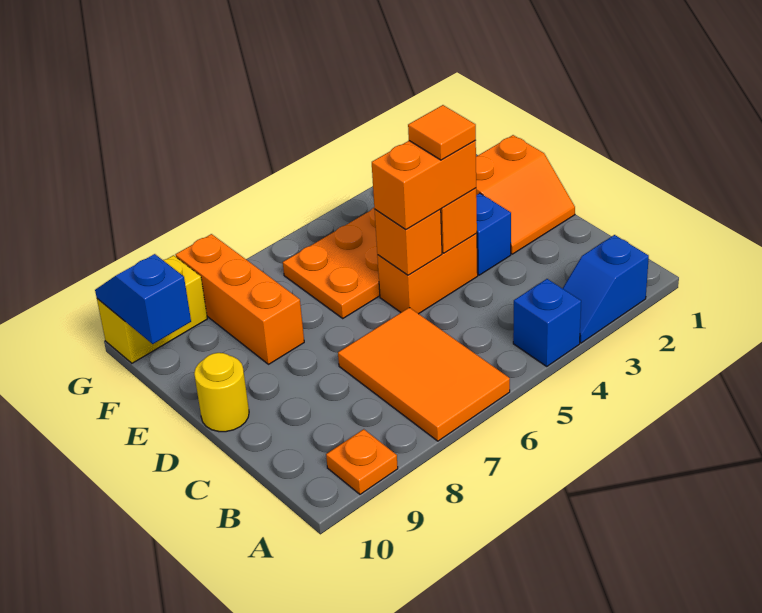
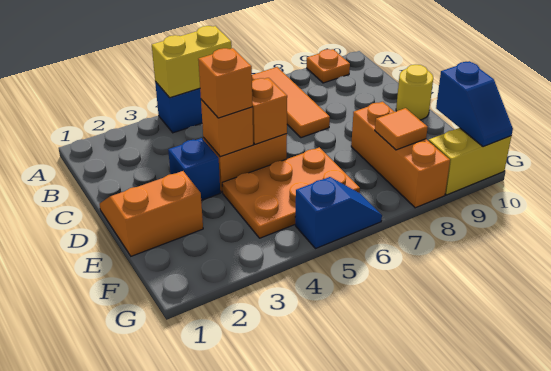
blue slope A2:A3 level 1 top 2 -> blue slope G5:G6 level 1 top 5
none -> yellow brick A4:A5 level 2
orange tile A6:C7 level 1 -> orange tile A7:C7 level 1
orange brick D4:D5 level 3 -> orange brick D4 level 3
orange tile D4 level 4 -> orange tile F8 level 2

